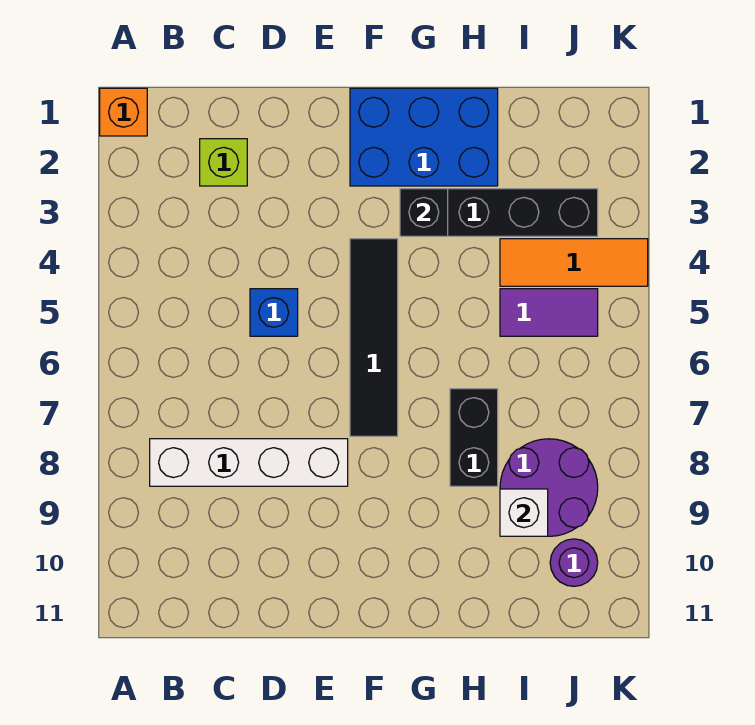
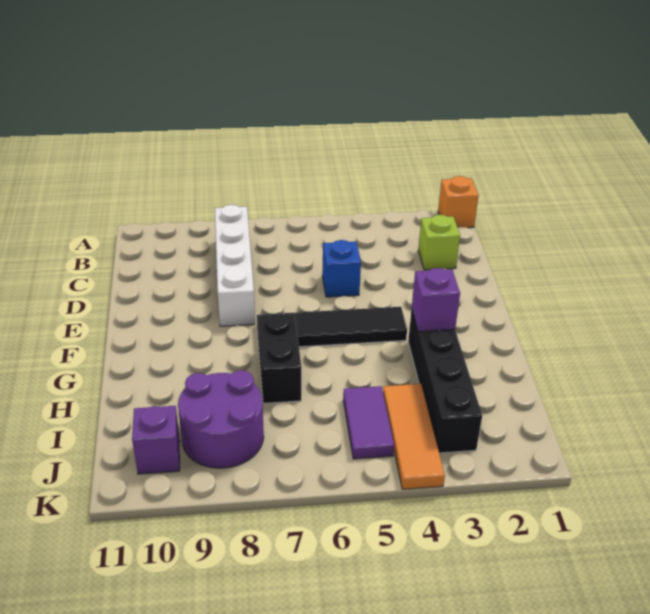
blue brick F1:H2 level 1 -> none
black brick G3 level 2 -> purple brick G3 level 2
black brick H7:H8 level 1 -> black brick G7:H7 level 1
white brick I9 level 2 -> none
purple round brick J10 level 1 -> purple brick J10 level 1

